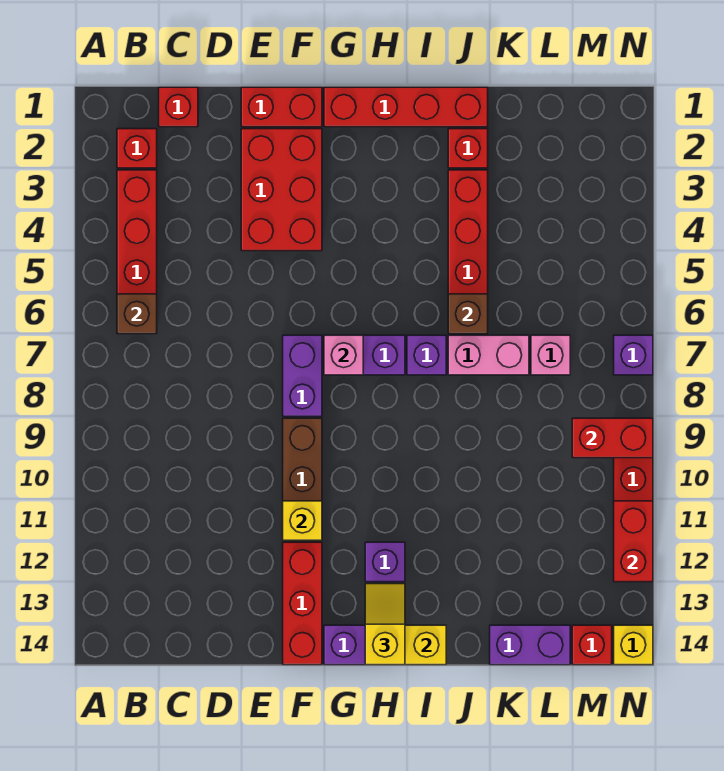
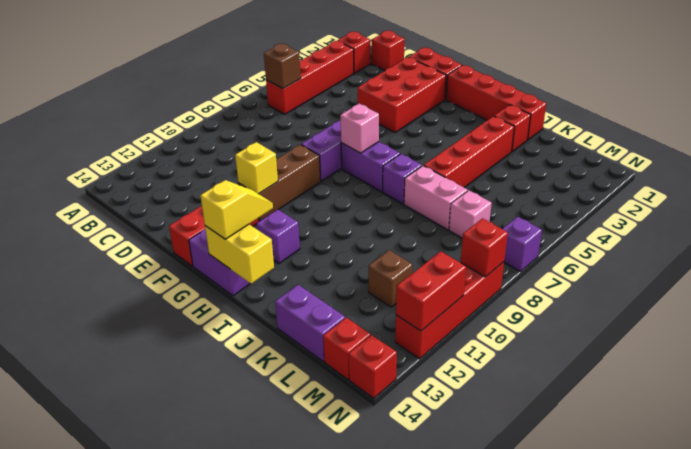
brown brick J6 level 2 -> brown brick L11 level 1
red brick M9:N9 level 2 -> red brick N9 level 2
yellow brick N14 level 1 -> red brick N14 level 1

